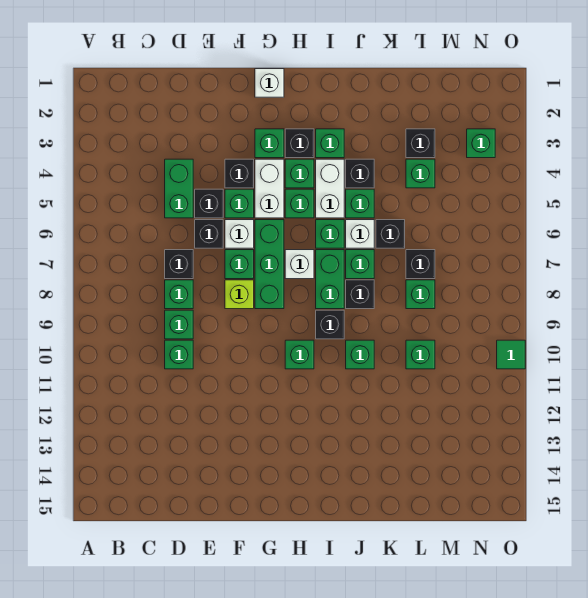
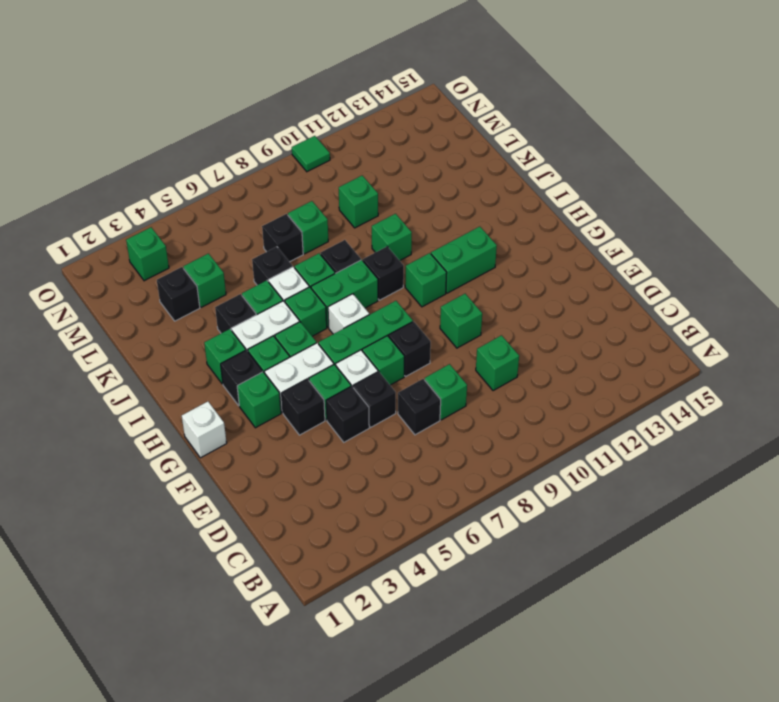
green brick D4:D5 level 1 -> green brick H11:H12 level 1
green brick D9 level 1 -> green brick F10 level 1
lime brick F8 level 1 -> black brick F8 level 1

